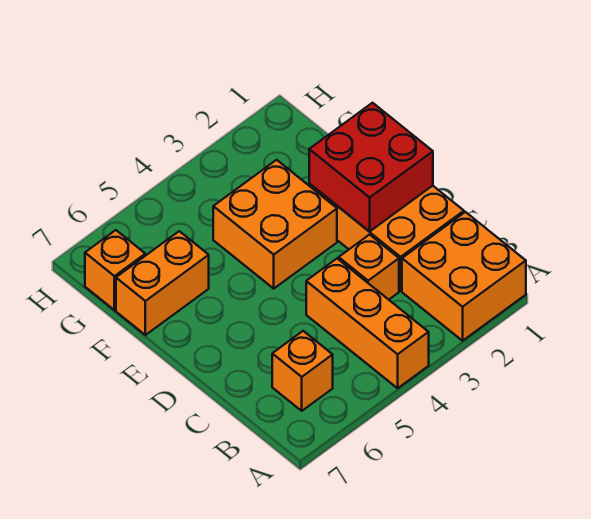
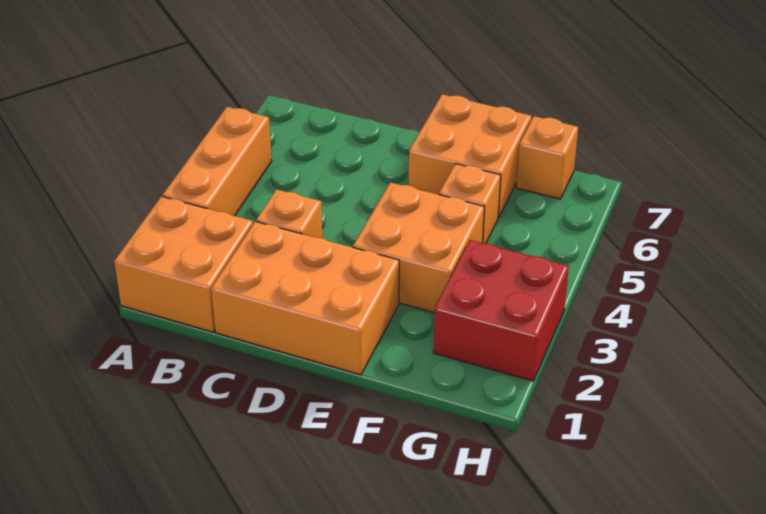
orange brick A4:C4 level 1 -> orange brick A3:A5 level 1
orange brick B6 level 1 -> orange brick F5 level 1
red brick D1:E2 level 2 -> red brick G2:H3 level 1
orange brick F6:F7 level 1 -> orange brick E6:F7 level 1

